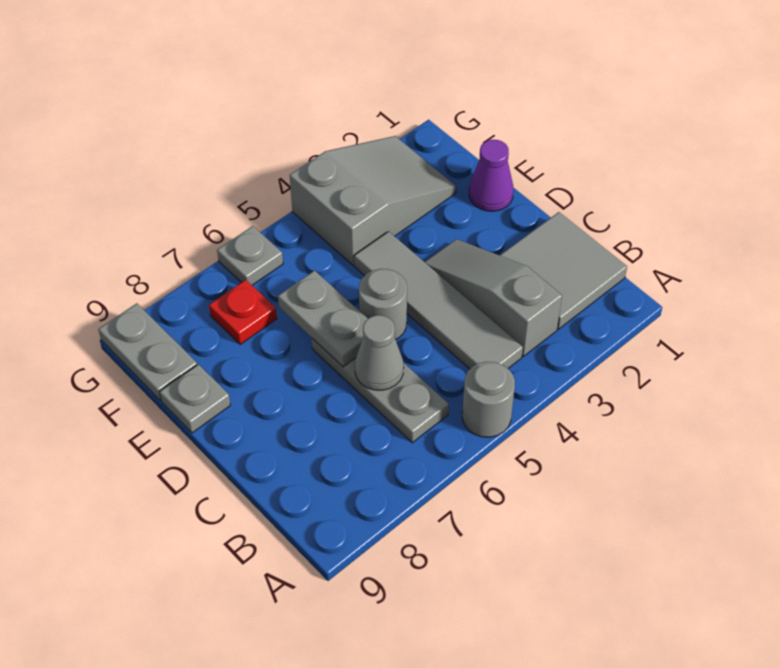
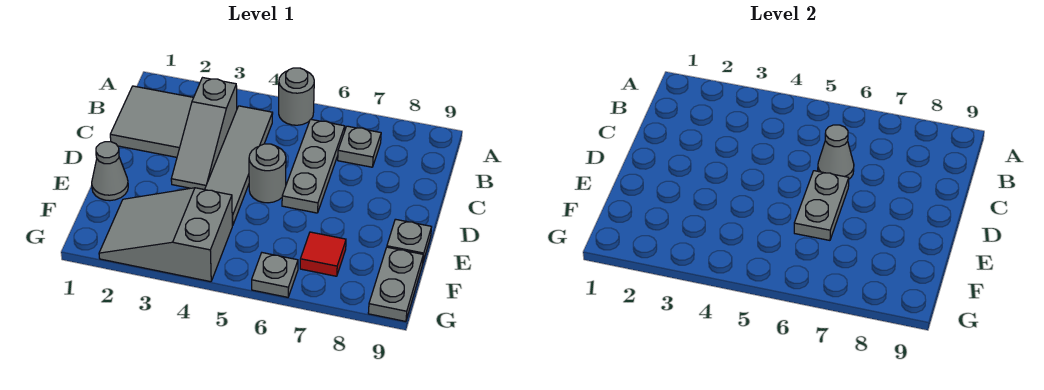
none -> grey plate B7 level 1
purple cone E1 level 1 -> grey cone E1 level 1
red plate F7 level 1 -> red tile F7 level 1

